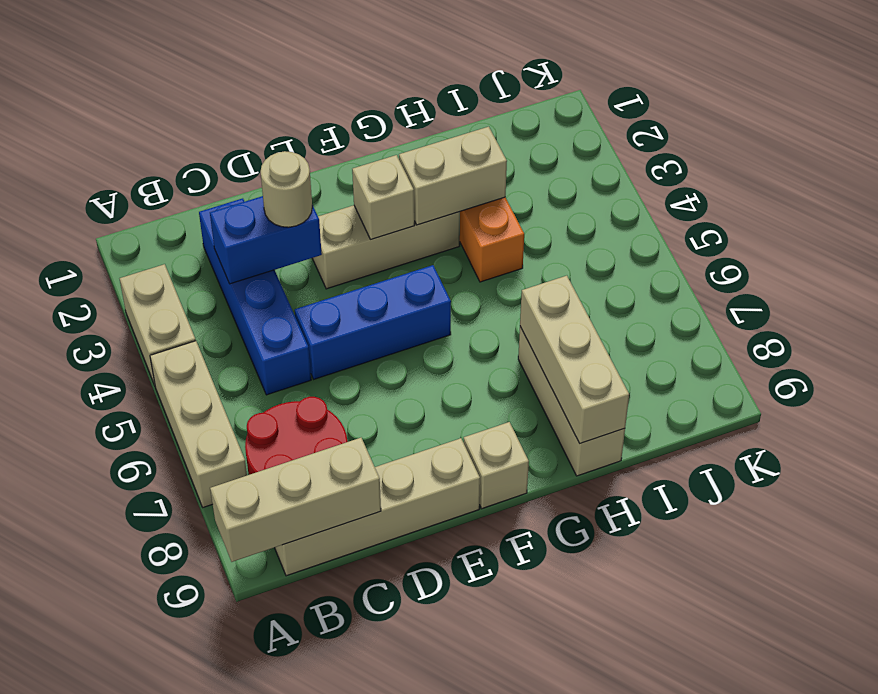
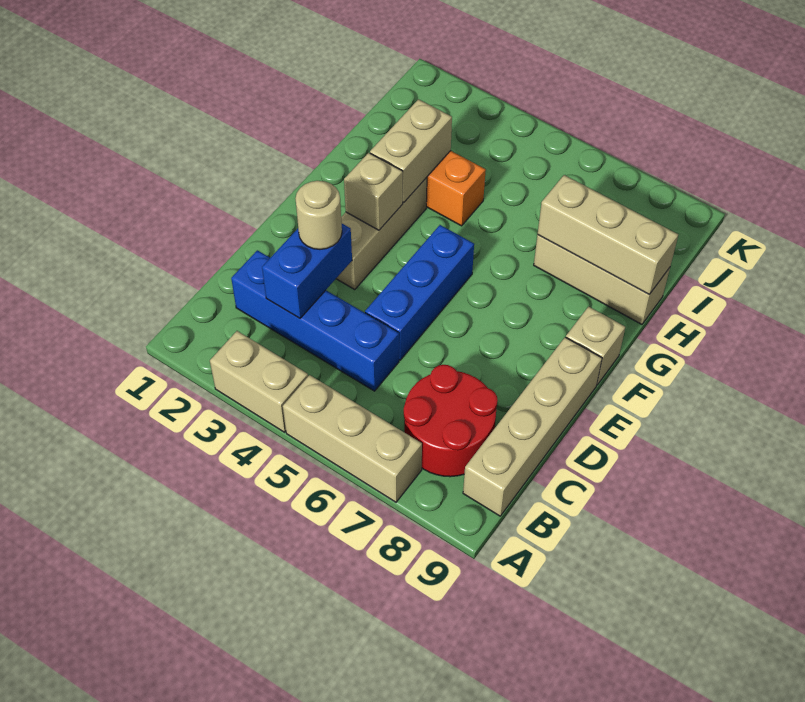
tan brick A9:C9 level 2 -> none

